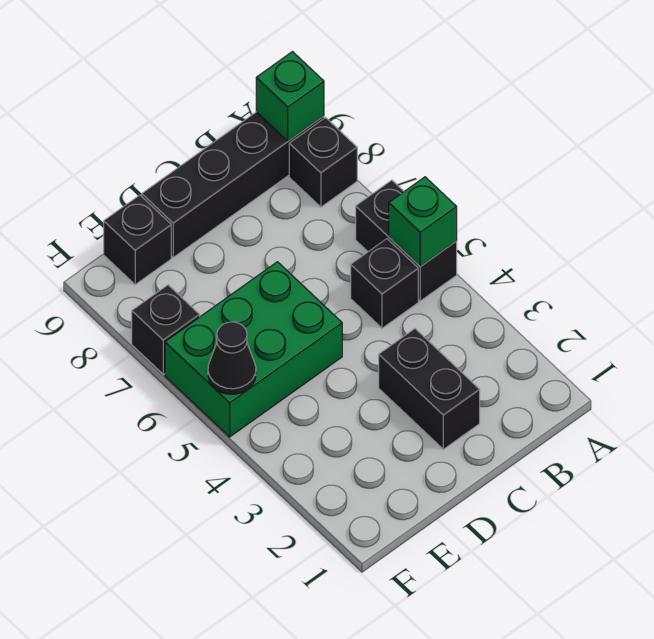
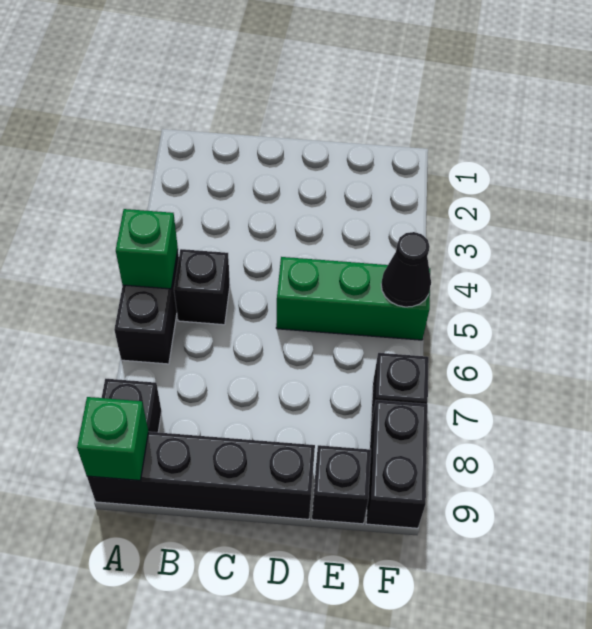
black brick C2:C3 level 1 -> black brick F8:F9 level 1
green brick D5:F6 level 1 -> green brick D5:F5 level 1

